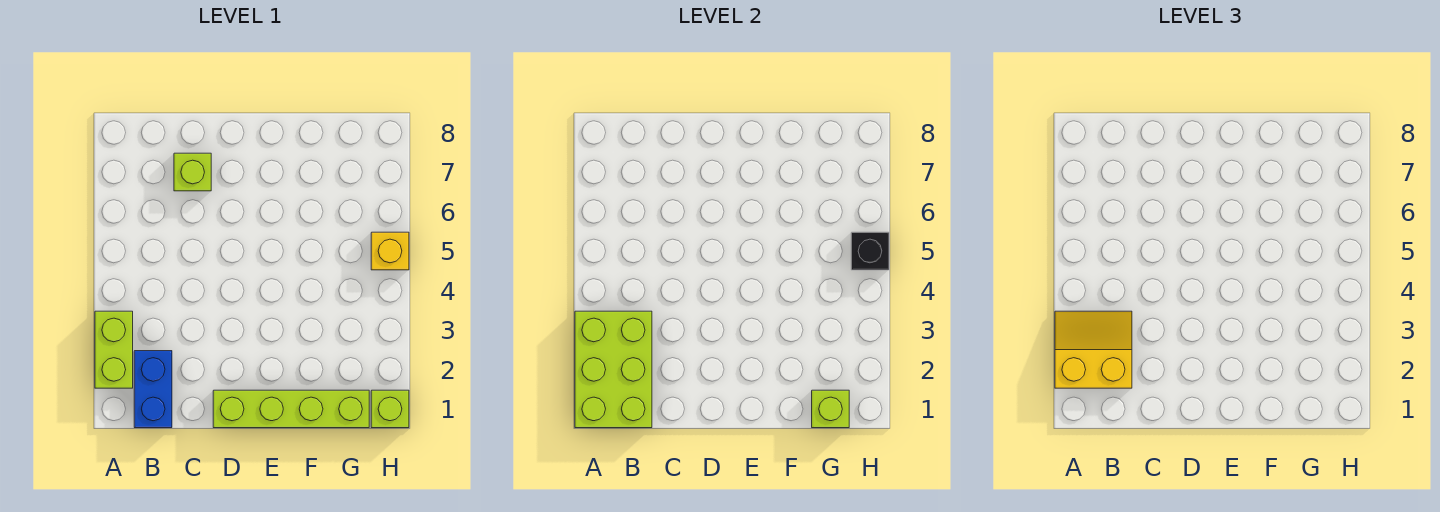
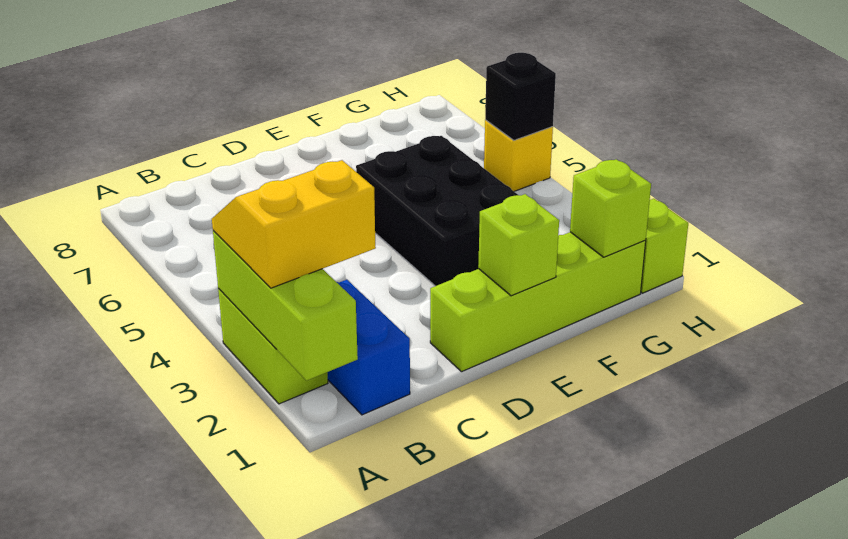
lime brick A1:B3 level 2 -> lime brick A1:A3 level 2
lime brick C7 level 1 -> lime brick E1 level 2
none -> black brick E3:F5 level 1

